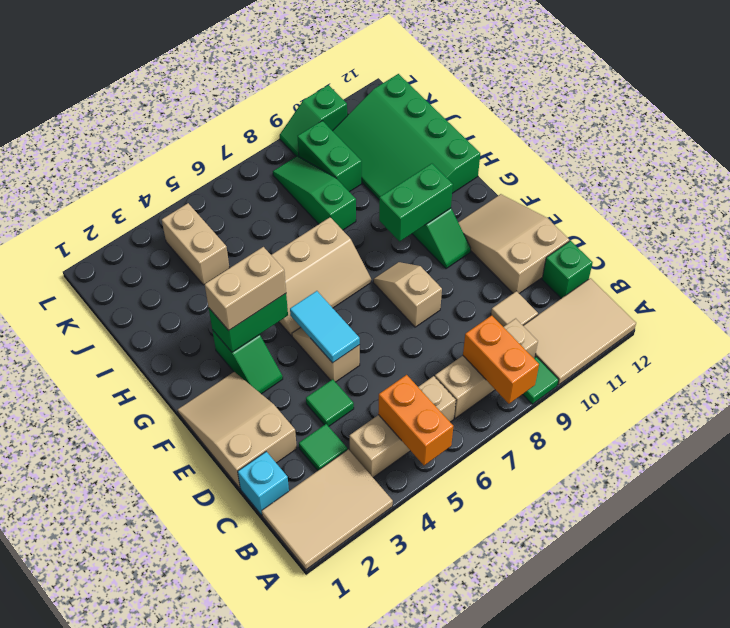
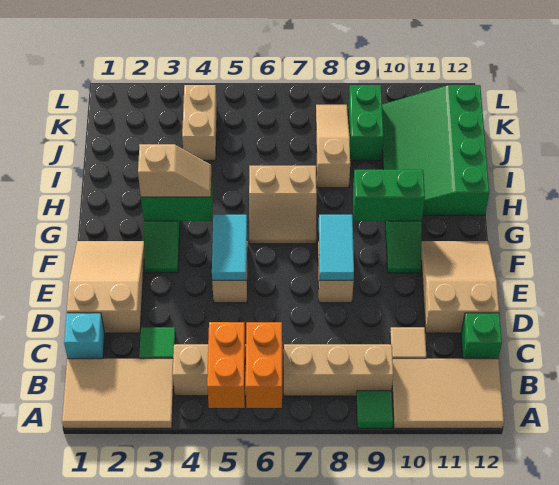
orange brick A8:B8 level 2 -> orange brick A6:B6 level 2
green tile D4 level 1 -> none
none -> cyan tile E8:F8 level 2
tan brick G3:G4 level 3 -> tan slope G3:G4 level 3 top 3
tan slope G5:H7 level 1 top H -> tan slope G6:H7 level 1 top H
green slope I8:K8 level 1 top I -> tan slope I8:K8 level 1 top I
green slope L9:L10 level 1 top 10 -> none

